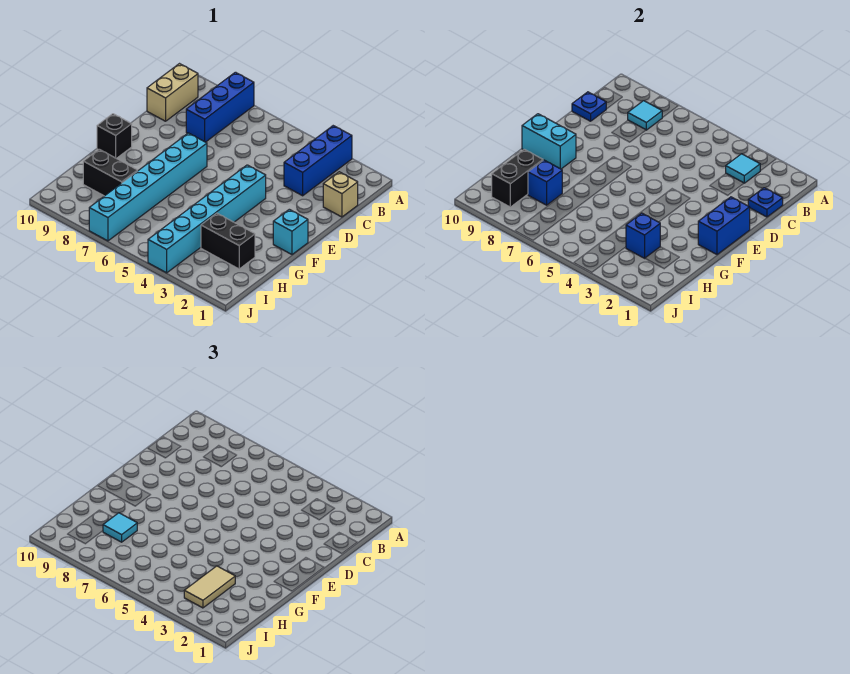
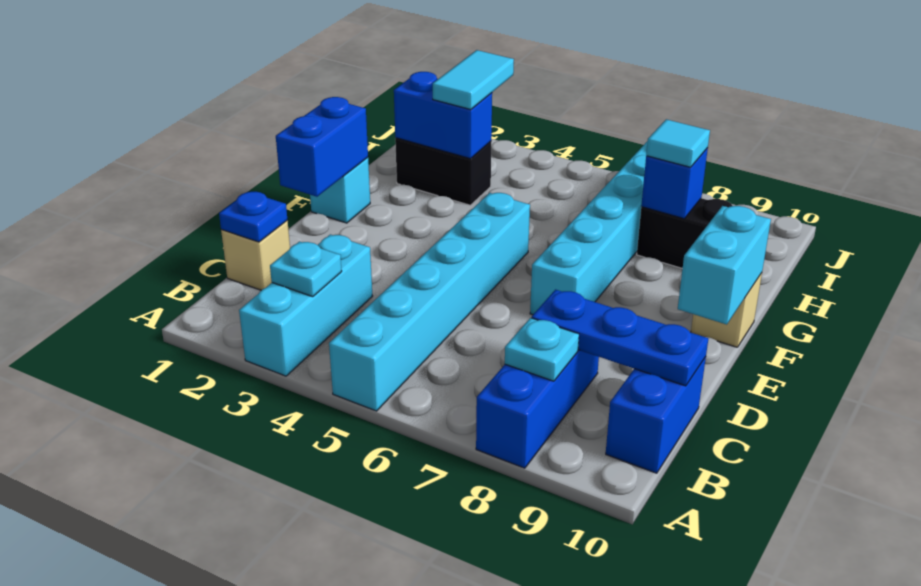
blue brick A3:C3 level 1 -> cyan brick A3:C3 level 1
cyan tile B3 level 2 -> cyan plate B3 level 2
cyan tile B8 level 2 -> cyan plate B8 level 2
tan brick B10:C10 level 1 -> blue brick B10:C10 level 1
blue plate C10 level 2 -> blue plate C8:C10 level 2
cyan brick E4:J4 level 1 -> cyan brick A5:F5 level 1
cyan brick F9:F10 level 2 -> cyan brick E10:F10 level 2
black brick F10 level 1 -> tan brick F10 level 1
blue brick H3 level 2 -> blue brick H2:H3 level 2
tan tile H3:I3 level 3 -> cyan tile H3:I3 level 3
black brick H9:I9 level 2 -> none

